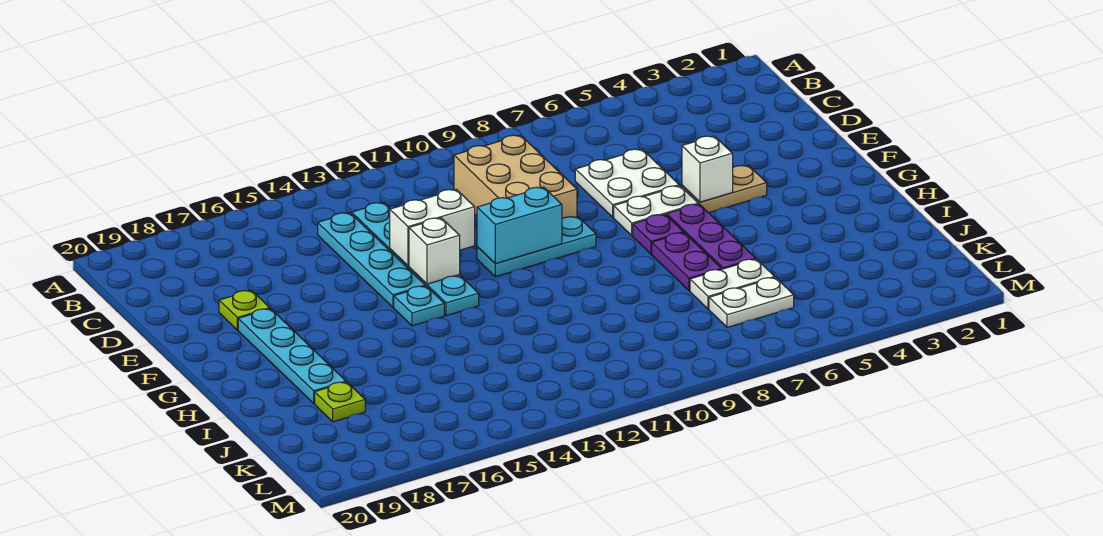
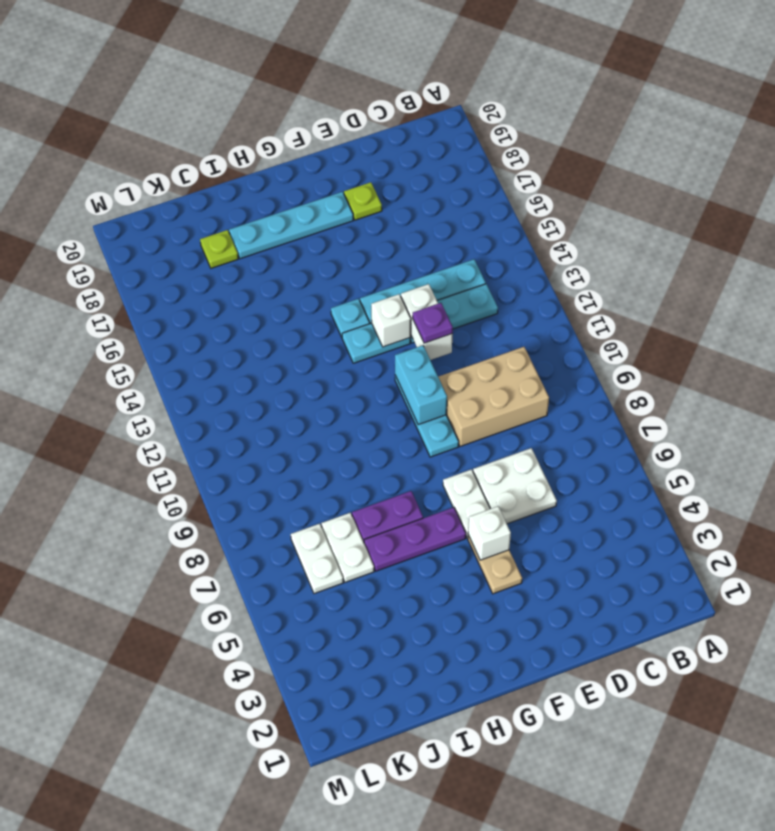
purple plate G7 level 1 -> purple plate E12 level 3

